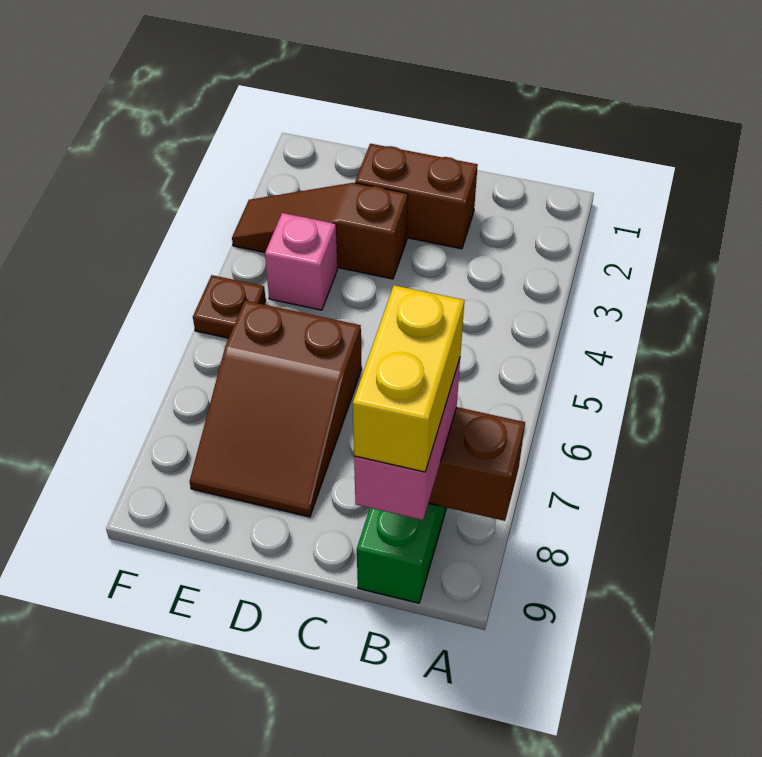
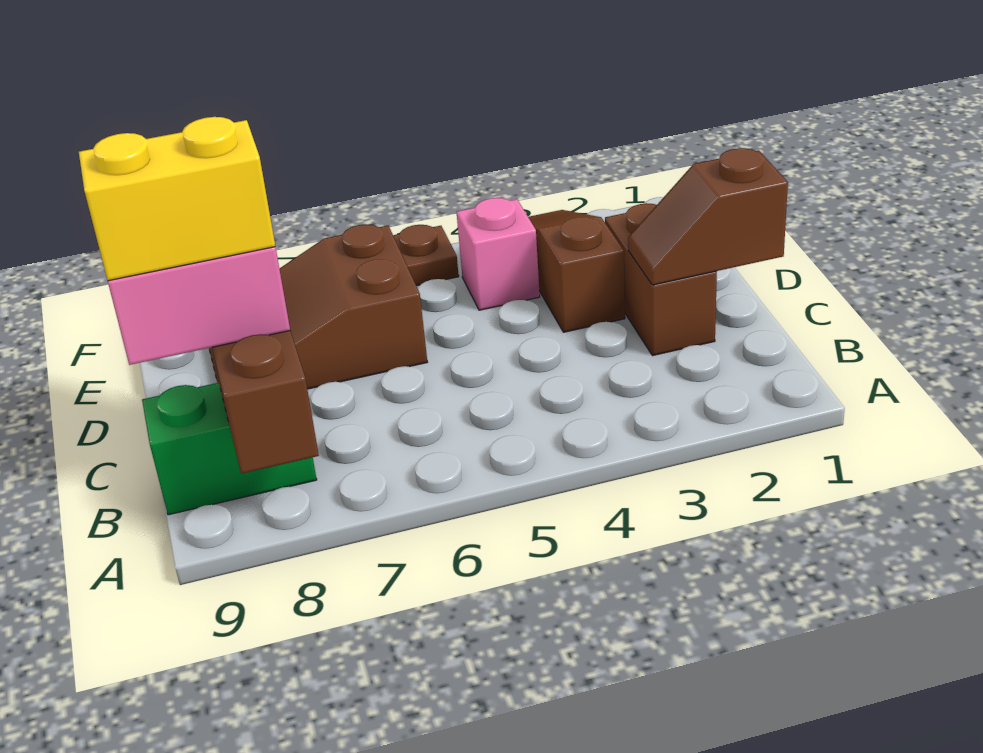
none -> brown slope C1:C2 level 2 top 1

